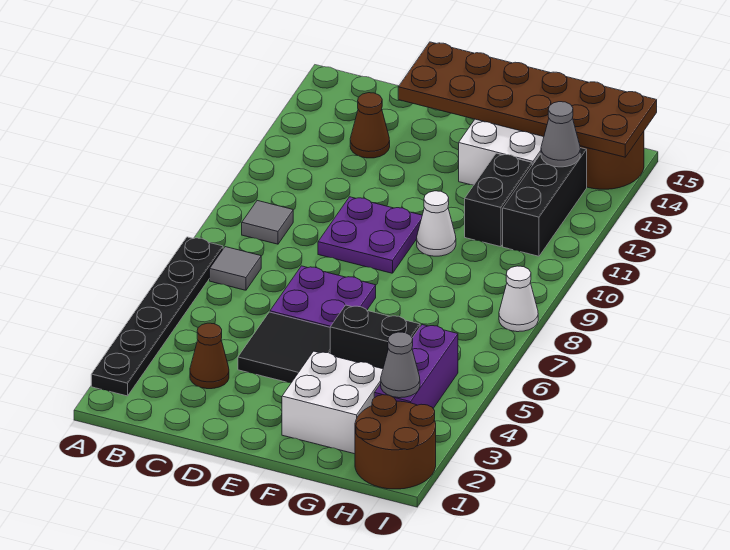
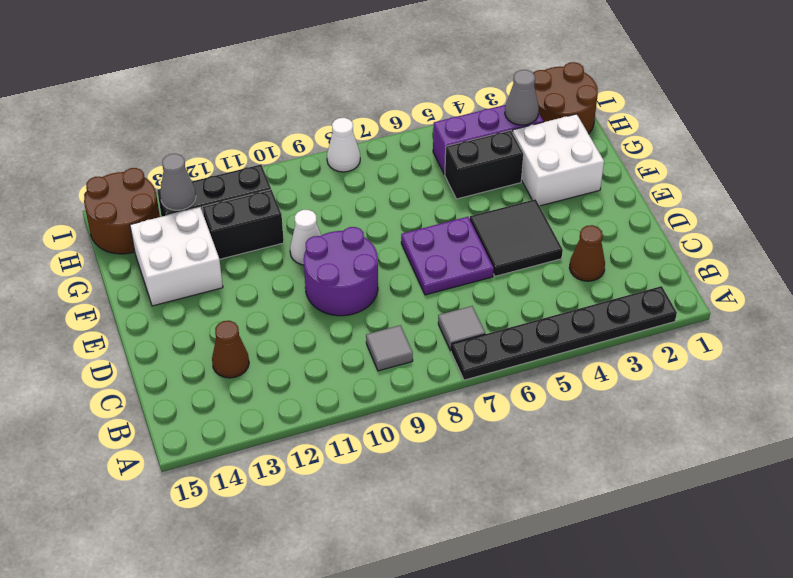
purple plate D9:E10 level 1 -> purple round brick D9:E10 level 1
brown plate D14:I15 level 2 -> none
black brick F5:G5 level 1 -> black brick G4:G5 level 1

